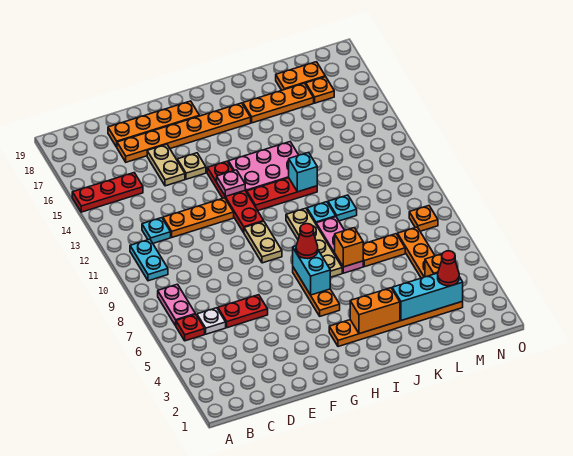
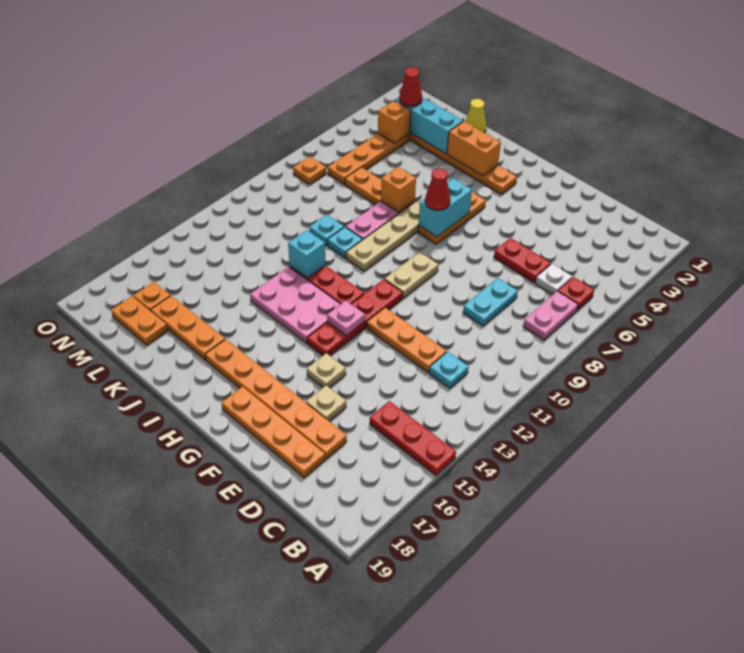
cyan plate B10:B11 level 1 -> cyan plate D8:D9 level 1
tan plate E15:E16 level 1 -> tan plate E16 level 1
none -> yellow cone K1 level 1

